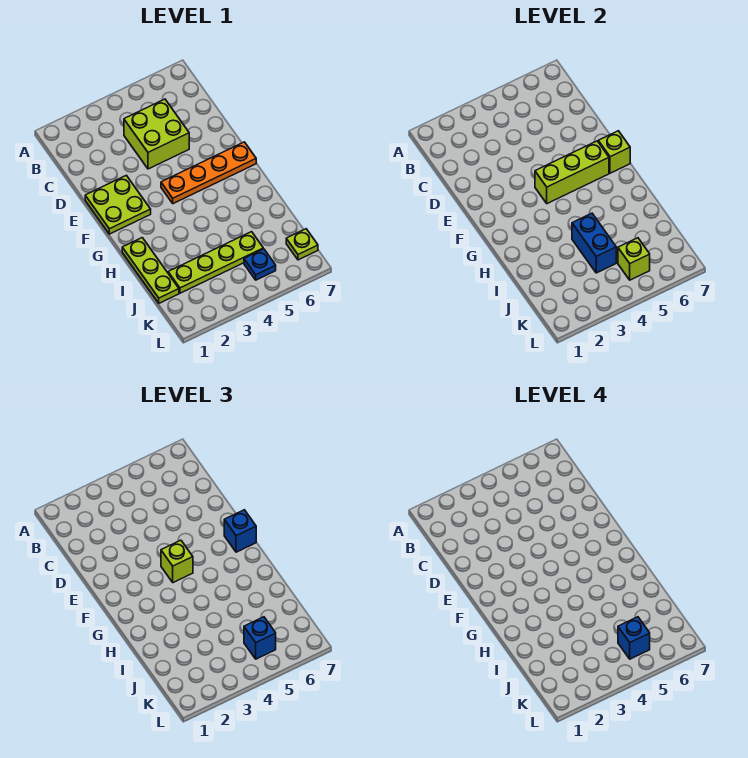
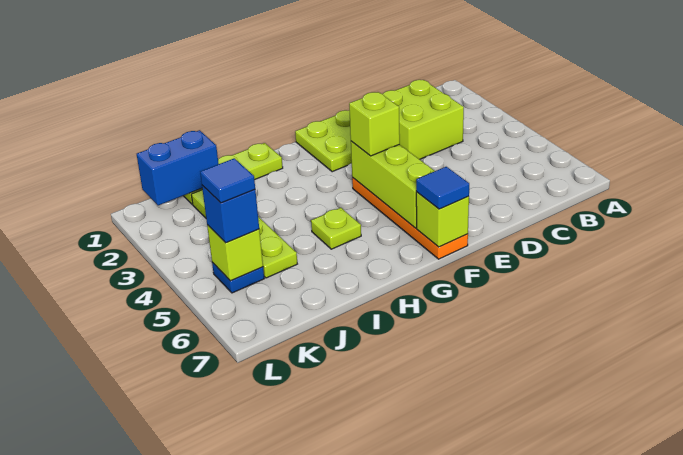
lime brick C4:D5 level 1 -> lime brick C2:D3 level 1
blue brick F7 level 3 -> blue tile F7 level 3
blue brick I4:J4 level 2 -> blue brick J1:K1 level 2
blue brick K5 level 4 -> blue tile K5 level 4
lime plate K7 level 1 -> lime plate H5 level 1

